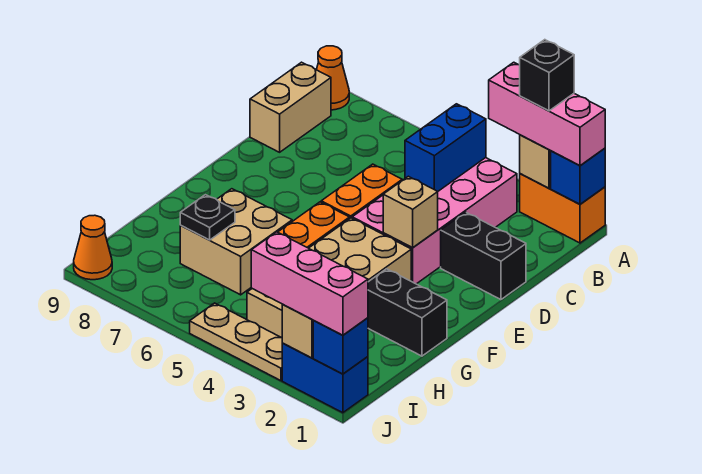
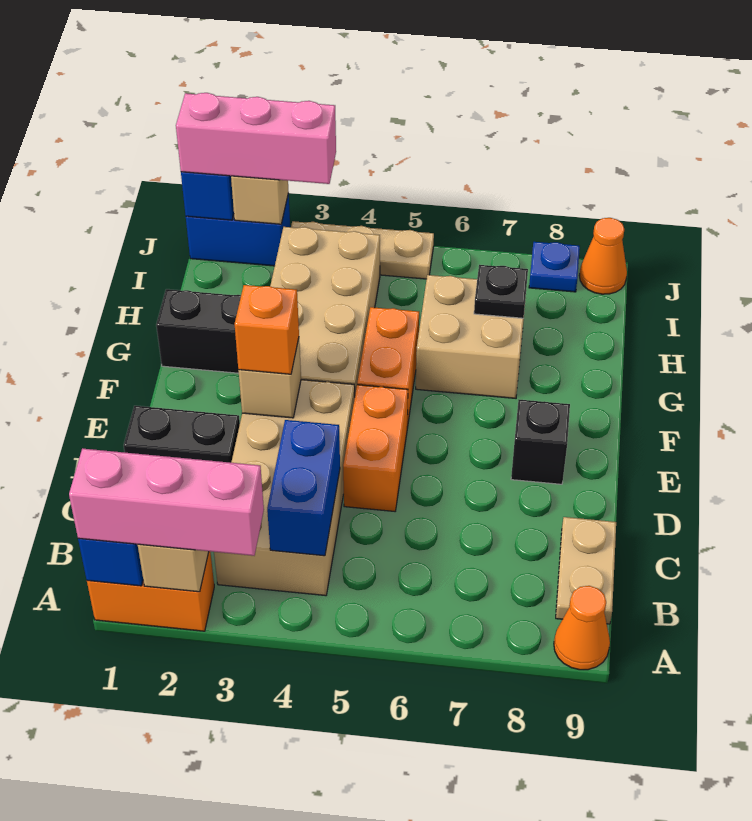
black brick A2 level 4 -> black brick E8 level 1
pink brick B3:E4 level 1 -> tan brick B3:E4 level 1
tan brick B9:C9 level 1 -> tan plate B9:C9 level 1
none -> orange brick E3 level 3
none -> blue plate J8 level 1

